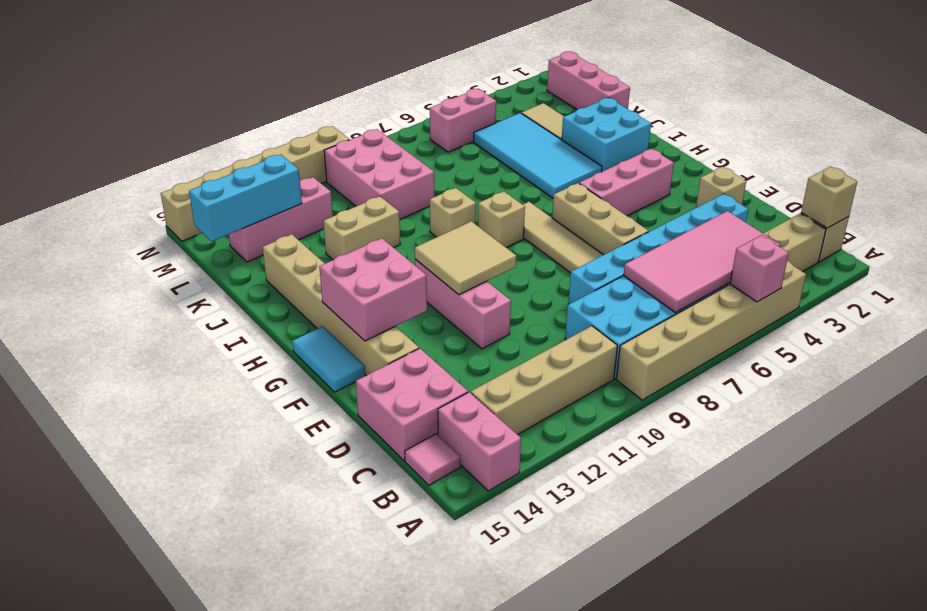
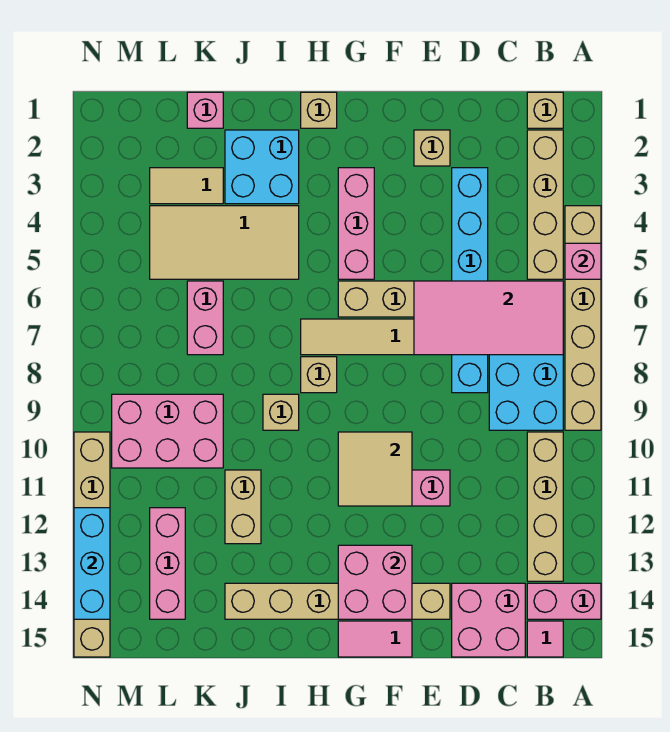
tan brick B1 level 2 -> tan brick H1 level 1
pink tile B4:C7 level 2 -> pink tile B6:E7 level 2
cyan tile F15:G15 level 1 -> pink tile F15:G15 level 1
cyan tile I4:L5 level 1 -> tan tile I4:L5 level 1
pink brick K1:M1 level 1 -> pink brick K1 level 1
cyan brick L13:L15 level 2 -> cyan brick N12:N14 level 2
pink brick M5:M6 level 1 -> pink brick K6:K7 level 1

